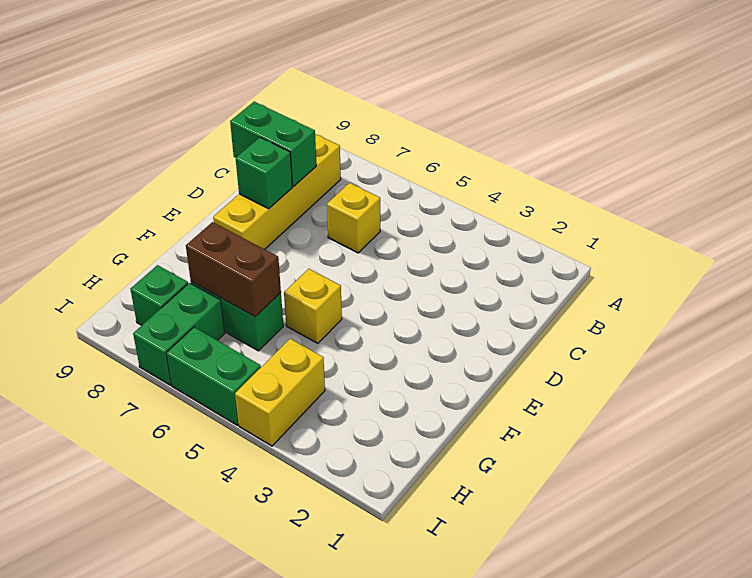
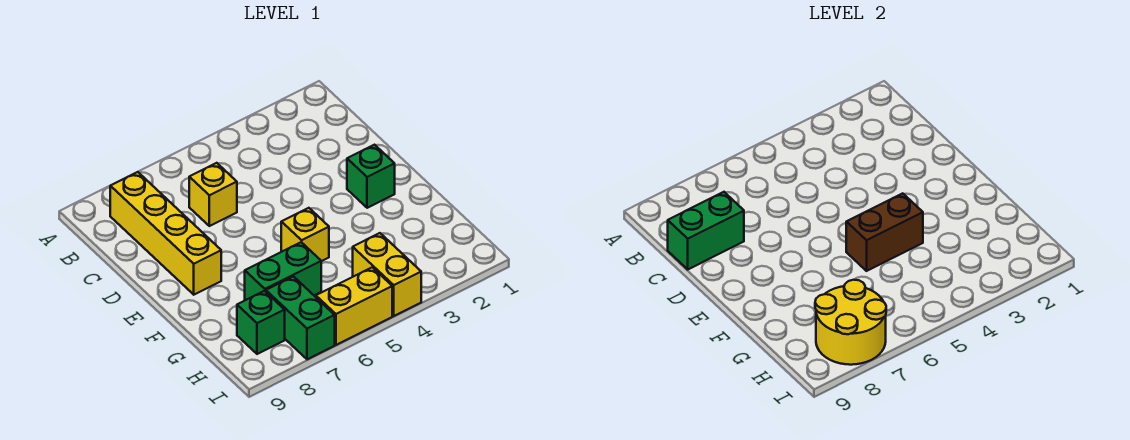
green brick D8 level 2 -> green brick E2 level 1
brown brick G6:G7 level 2 -> brown brick F4:F5 level 2
none -> yellow round brick H7:I8 level 2
green brick I5:I6 level 1 -> yellow brick I5:I6 level 1

